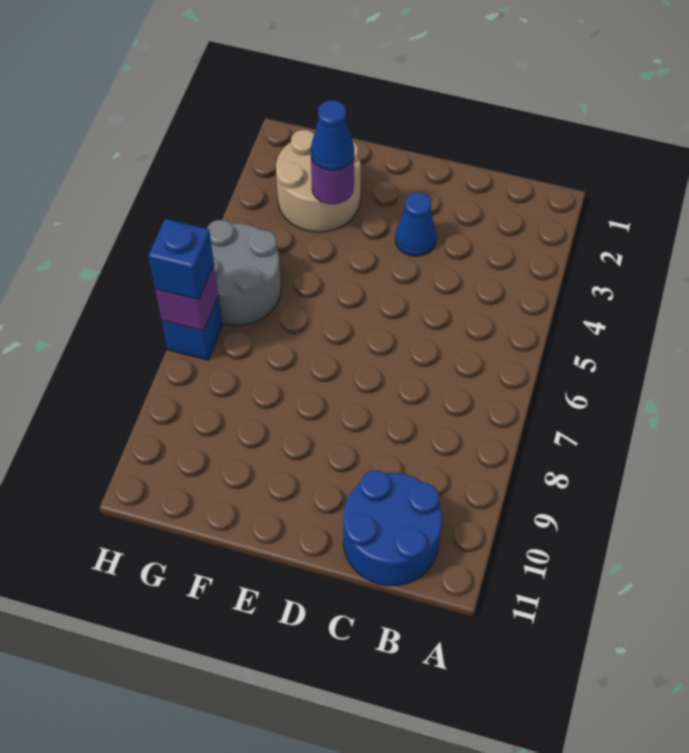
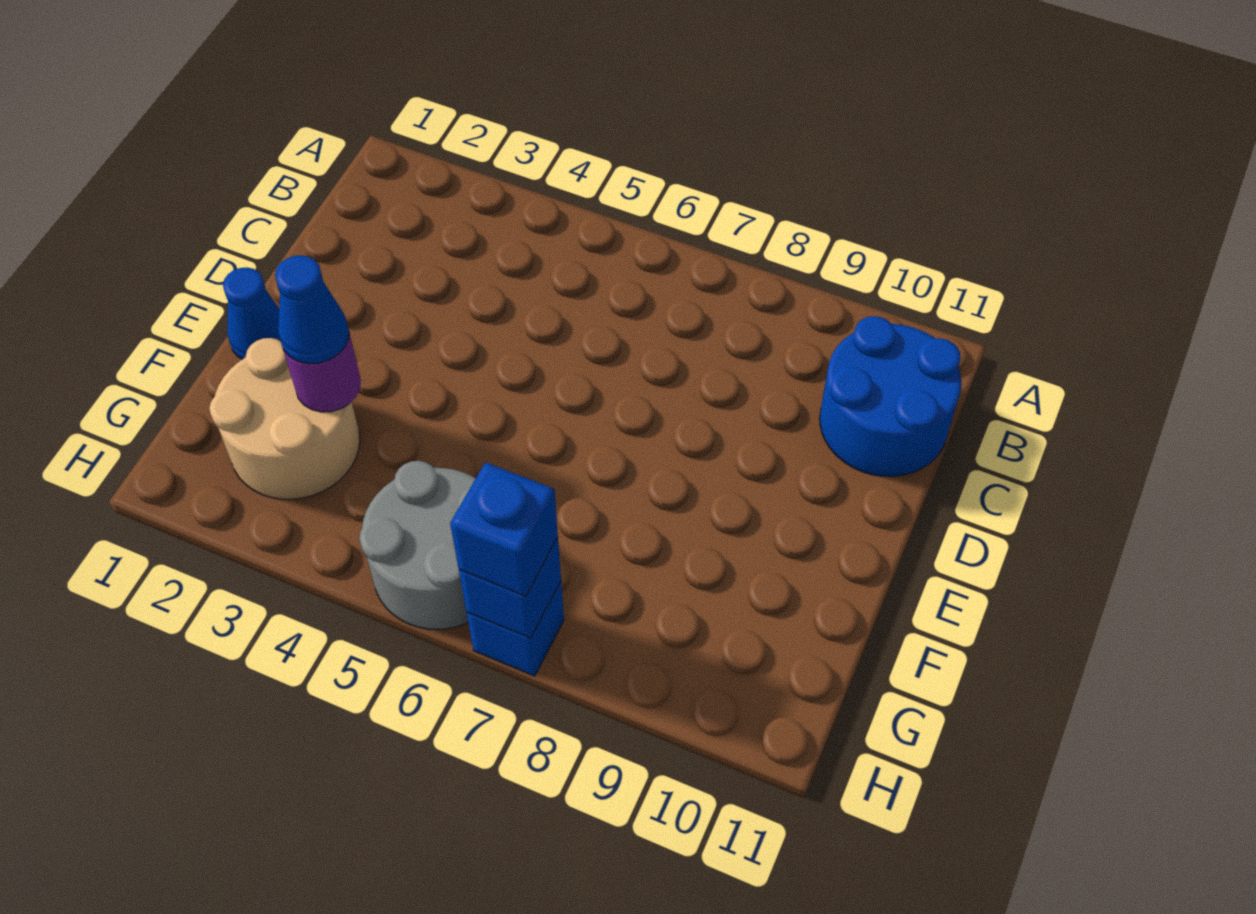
blue cone D3 level 1 -> blue cone E1 level 1
purple brick H7 level 2 -> blue brick H7 level 2

